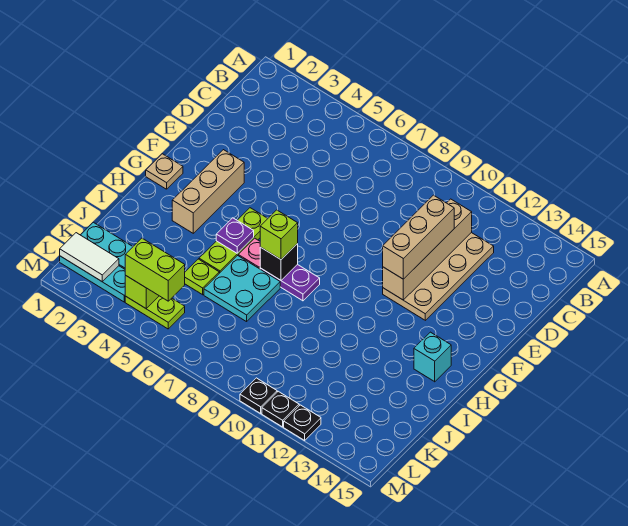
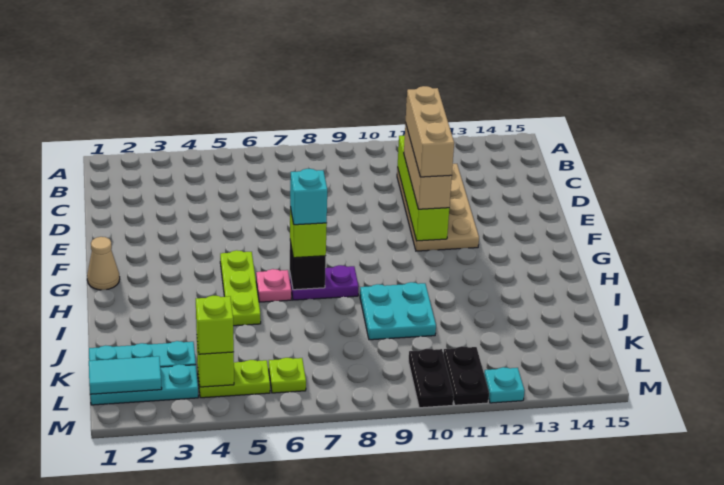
tan brick C11:F11 level 2 -> lime brick C11:F11 level 2
tan brick F3:H3 level 1 -> tan brick D11:F11 level 4
tan plate G1 level 1 -> tan cone G1 level 1
purple plate H5 level 2 -> none
cyan brick H14 level 1 -> cyan brick H7 level 4
cyan plate I6:J7 level 1 -> cyan plate I9:J10 level 1
lime plate J5 level 1 -> lime plate L6 level 1
white tile L1:L2 level 2 -> cyan tile L1:L2 level 2
lime brick L4:L5 level 3 -> lime brick L4 level 3
black plate M10 level 1 -> black plate L10:M10 level 1
black plate M11 level 1 -> black plate L11:M11 level 1
black plate M12 level 1 -> cyan plate M12 level 1

